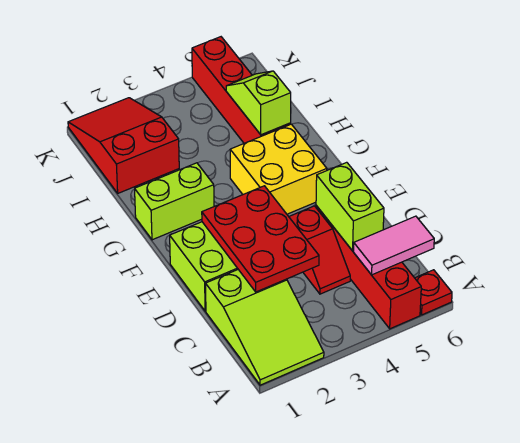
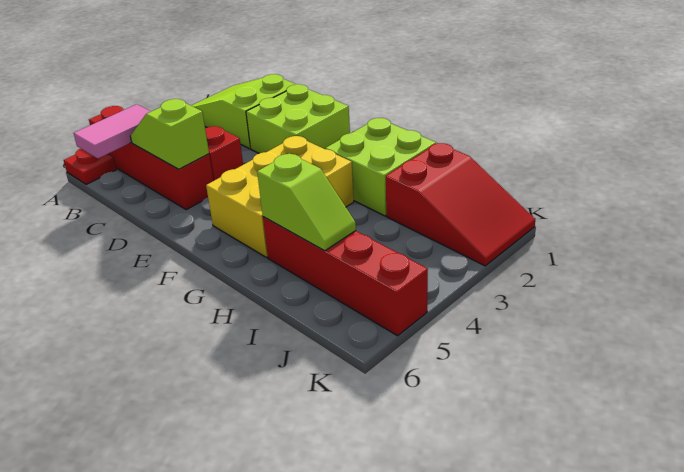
red plate C2:E3 level 2 -> none
lime brick C5:D5 level 2 -> lime slope C5:D5 level 2 top D
yellow brick F4:G5 level 1 -> yellow brick F3:G5 level 1
lime brick G1:G2 level 1 -> lime brick G1:H2 level 1

